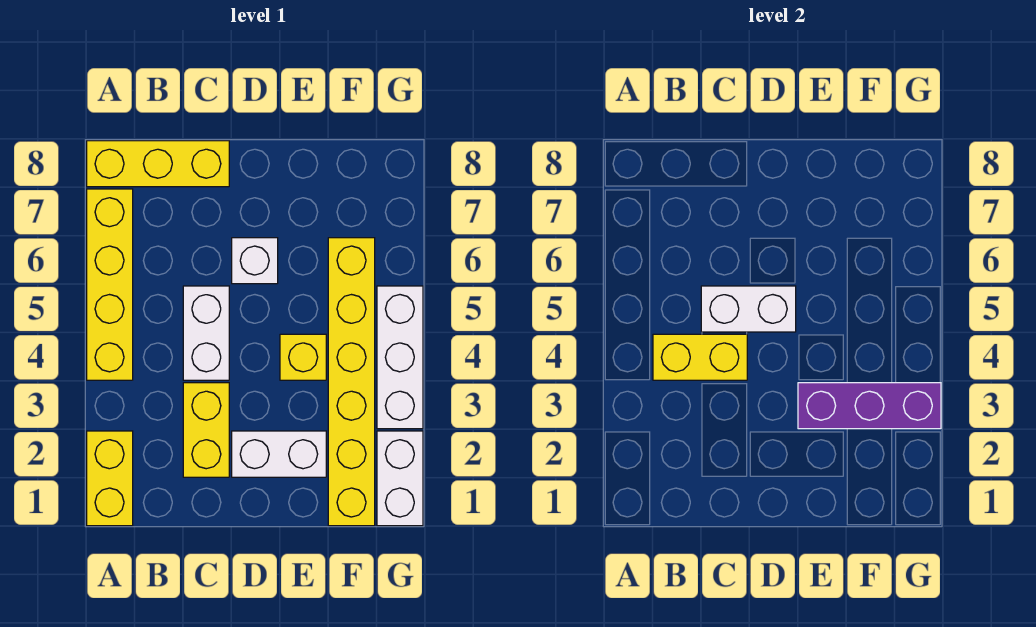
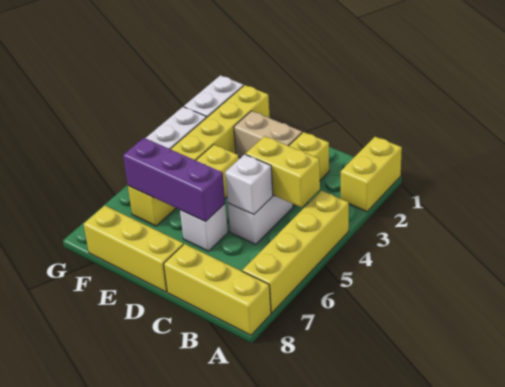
white brick C5:D5 level 2 -> white brick C5 level 2
white brick D2:E2 level 1 -> tan brick D2:E2 level 1
none -> yellow brick D8:F8 level 1
purple brick E3:G3 level 2 -> purple brick D6:F6 level 2

